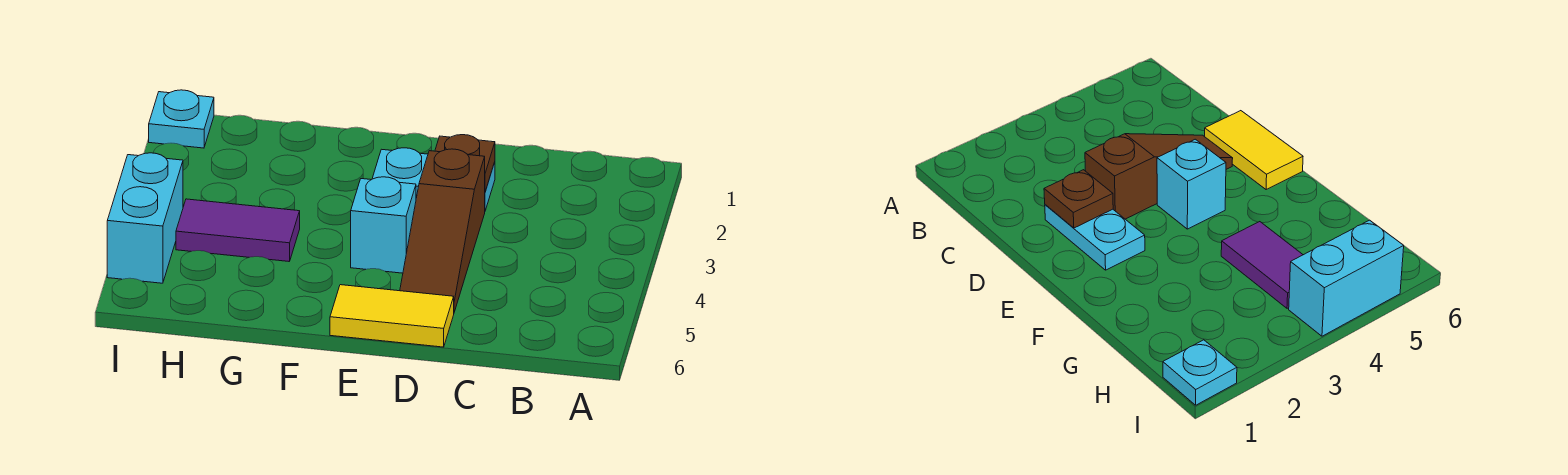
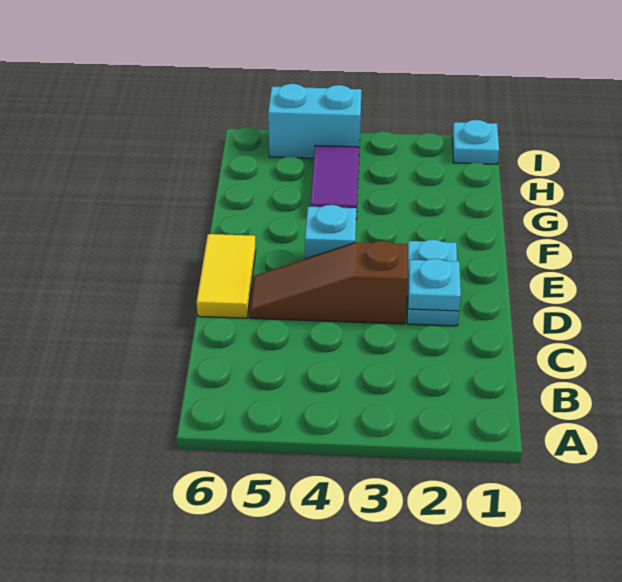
brown plate D2 level 2 -> cyan plate D2 level 2

